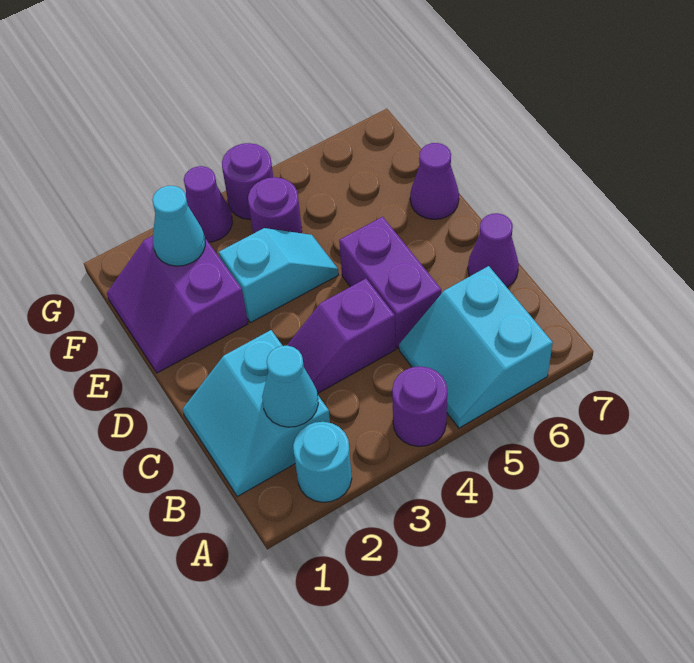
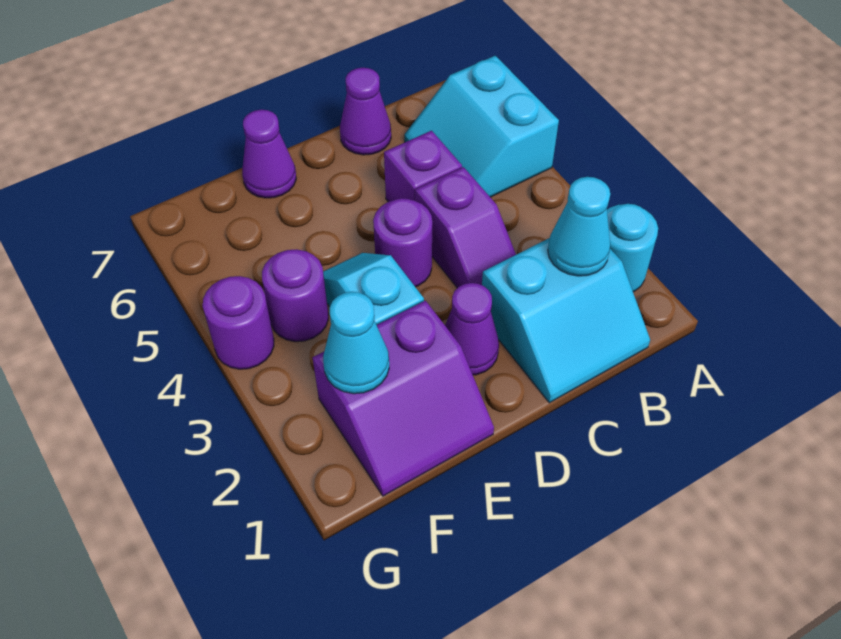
purple round brick A4 level 1 -> purple round brick D4 level 1
cyan slope A5:B6 level 1 top 6 -> cyan slope A5:B6 level 1 top A
purple brick C5:D5 level 1 -> purple brick C5 level 1
purple cone G3 level 1 -> purple cone D2 level 1

